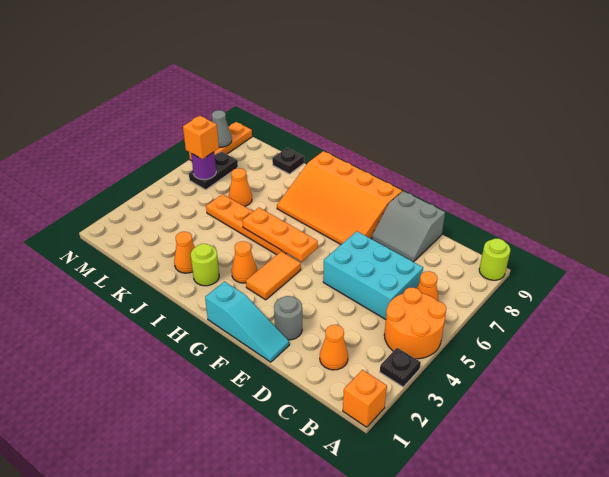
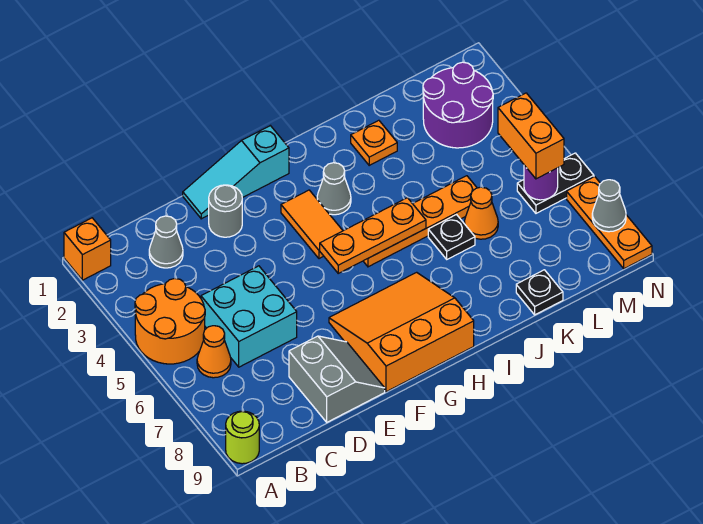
black plate A3 level 1 -> black plate J6 level 1
orange cone C2 level 1 -> grey cone C2 level 1
cyan brick C5:E6 level 1 -> cyan brick C5:D6 level 1
grey slope D8:E9 level 1 top 9 -> grey slope D8:E9 level 1 top D
orange slope F7:I9 level 1 top 9 -> orange slope F7:H9 level 1 top 9
orange cone H3 level 1 -> grey cone H3 level 1
lime round brick I2 level 1 -> none
orange cone J2 level 1 -> orange plate J2 level 1
none -> purple round brick L2:M3 level 1
black plate M6:M7 level 1 -> black plate M6:N6 level 1
orange brick M6 level 3 -> orange brick M5:M6 level 3

